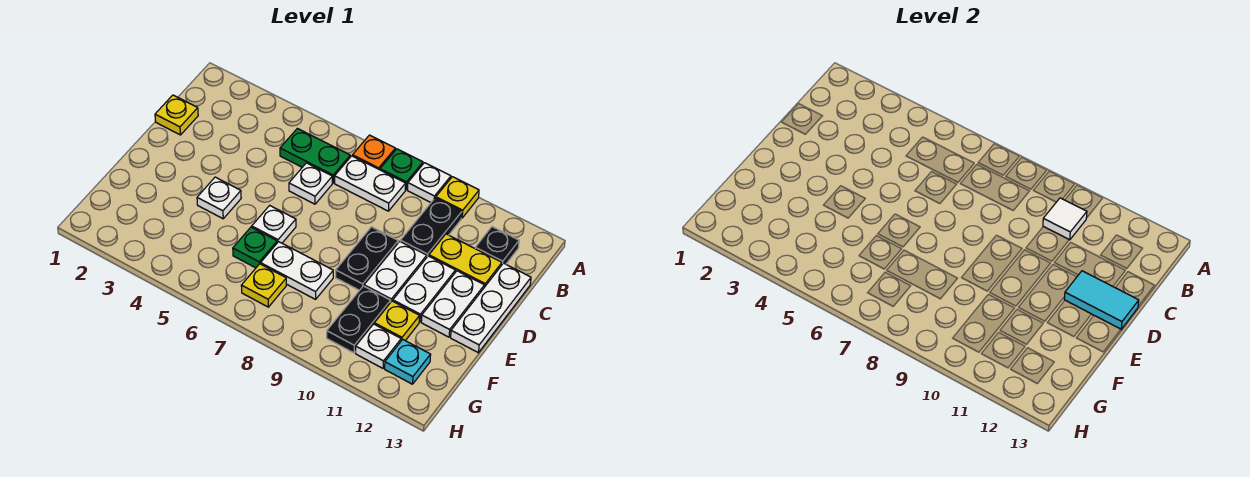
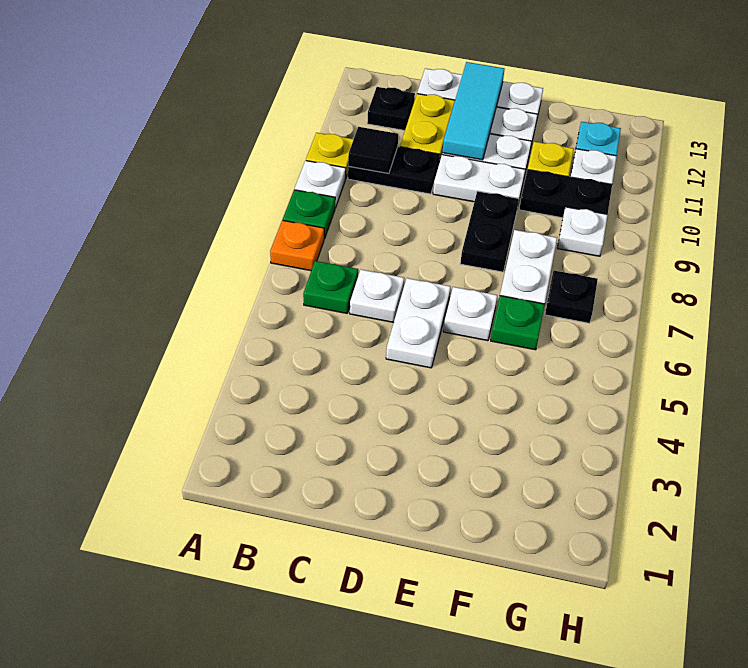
green plate B5:B6 level 1 -> green plate B6 level 1
white plate B7:B8 level 1 -> white plate D5:D6 level 1
white tile B10 level 2 -> black tile B10 level 2
yellow plate C1 level 1 -> none
black plate D9:E9 level 1 -> black plate E8:E9 level 1
cyan tile D12:D13 level 2 -> cyan tile D11:D13 level 2
white plate E4 level 1 -> white plate G9 level 1
yellow plate G7 level 1 -> black plate G7 level 1

